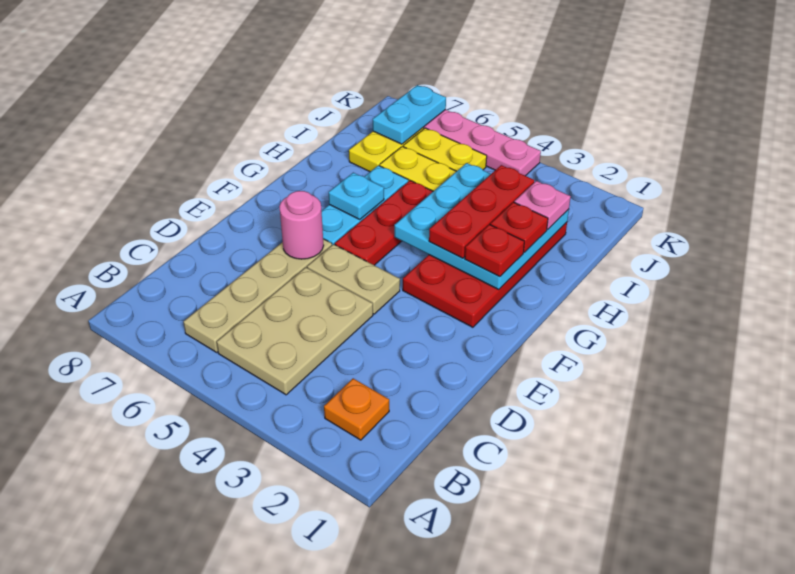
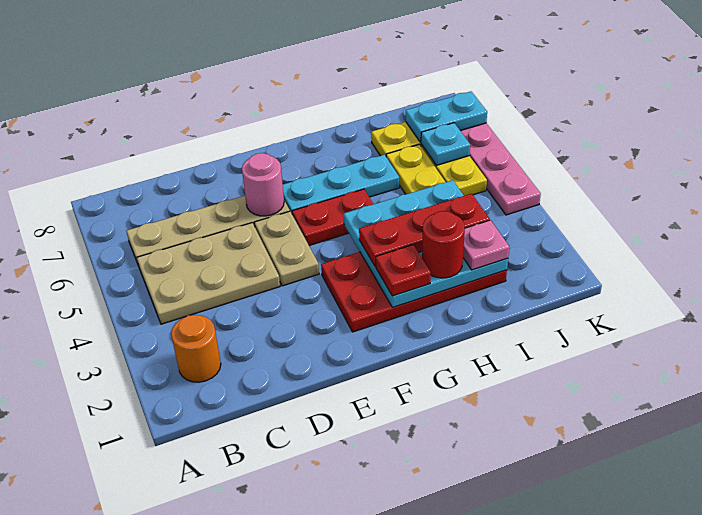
orange plate B2 level 1 -> orange round brick B2 level 1
red plate F5:H5 level 1 -> red plate F5:G5 level 1
cyan plate G6 level 2 -> cyan plate J6 level 2
red plate H2 level 3 -> red round brick H2 level 3

